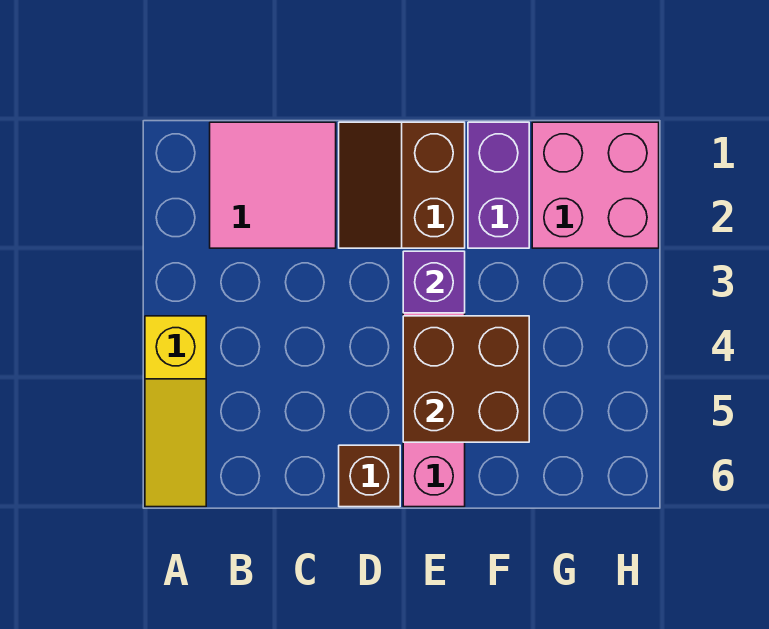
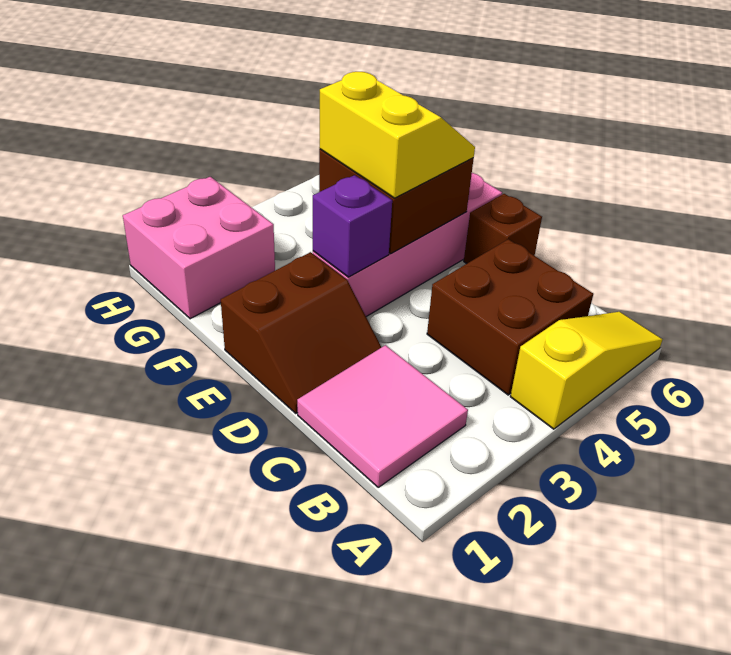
none -> brown brick B4:C5 level 1
none -> yellow slope E4:F5 level 3 top 4
purple brick F1:F2 level 1 -> none

